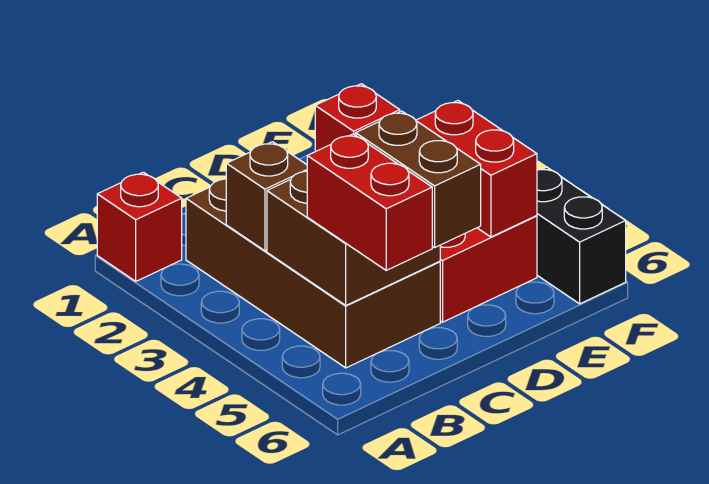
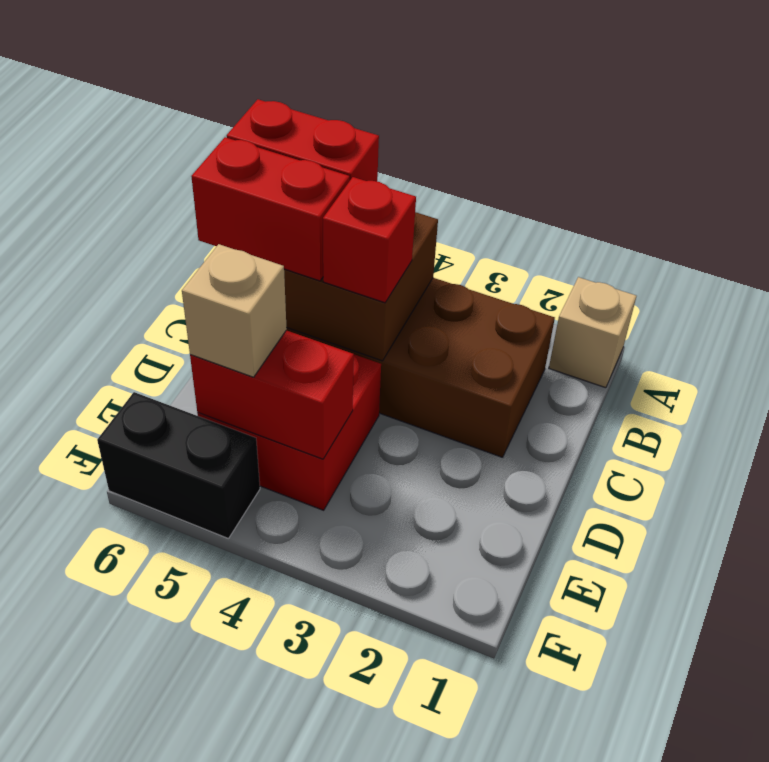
red brick A1 level 1 -> tan brick A1 level 1
brown brick B3 level 2 -> none
brown brick C5:C6 level 3 -> red brick C5:C6 level 3
none -> tan brick E5 level 3

